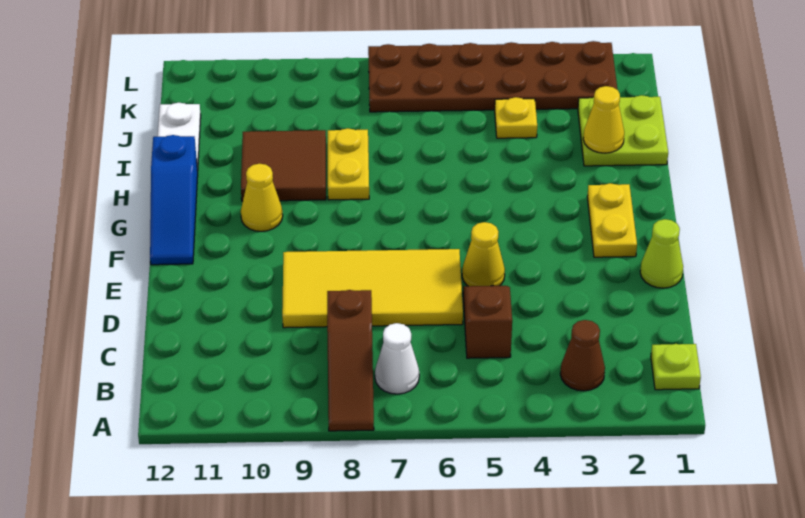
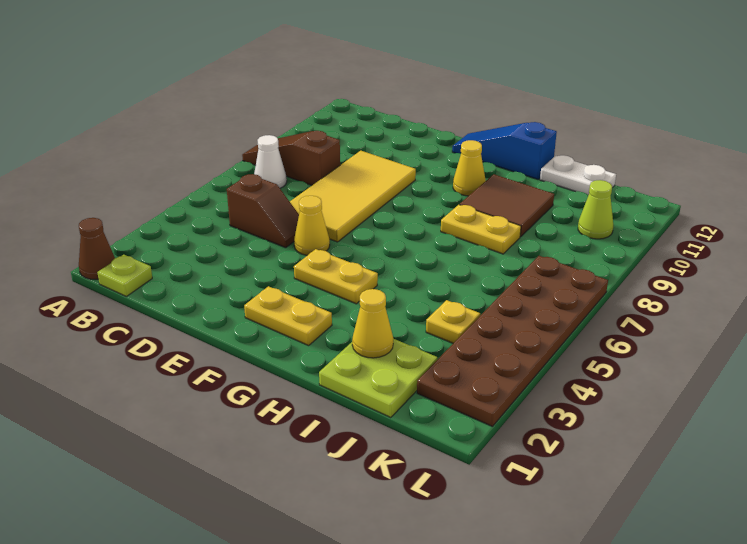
brown cone B3 level 1 -> brown cone A1 level 1
lime cone E1 level 1 -> lime cone K10 level 1
none -> yellow plate F4:G4 level 1

